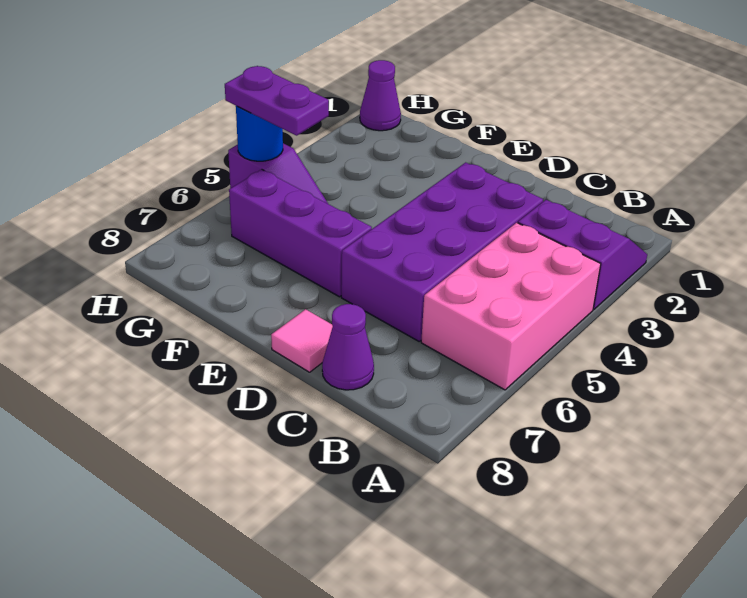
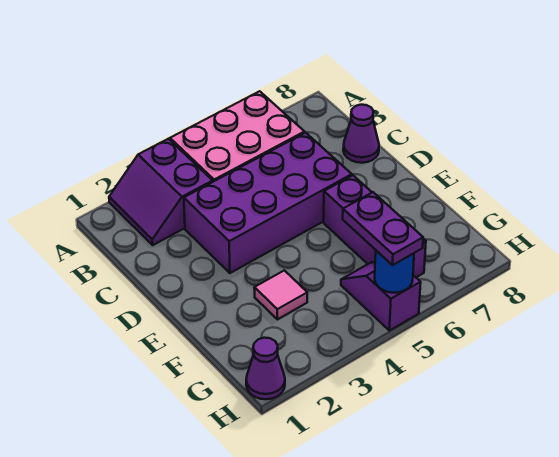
pink tile D8 level 1 -> pink tile F3 level 1

